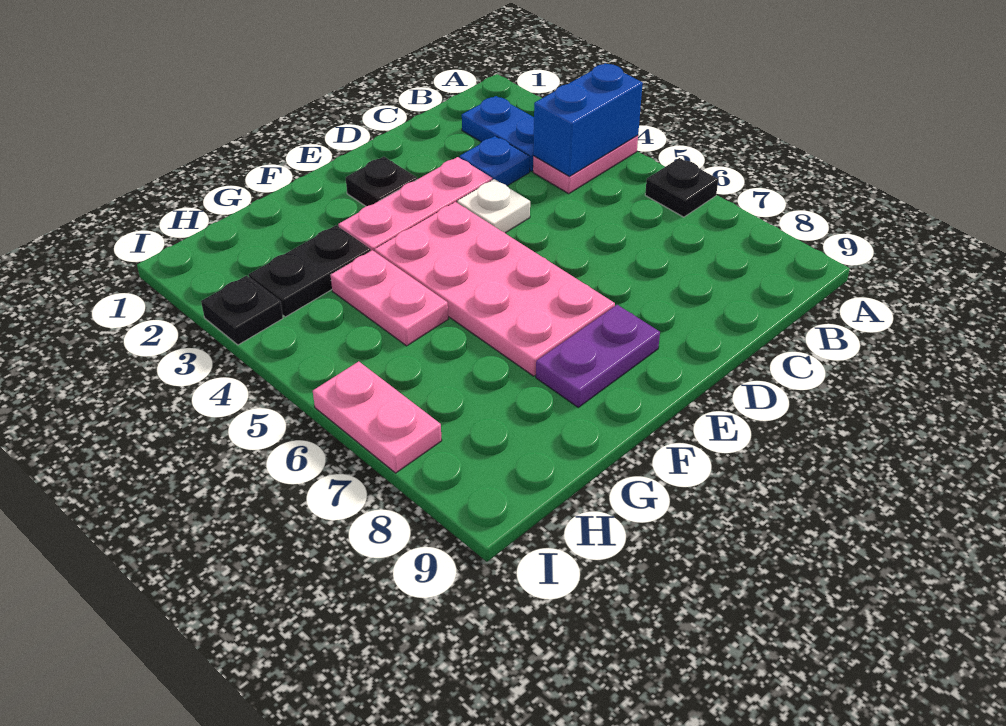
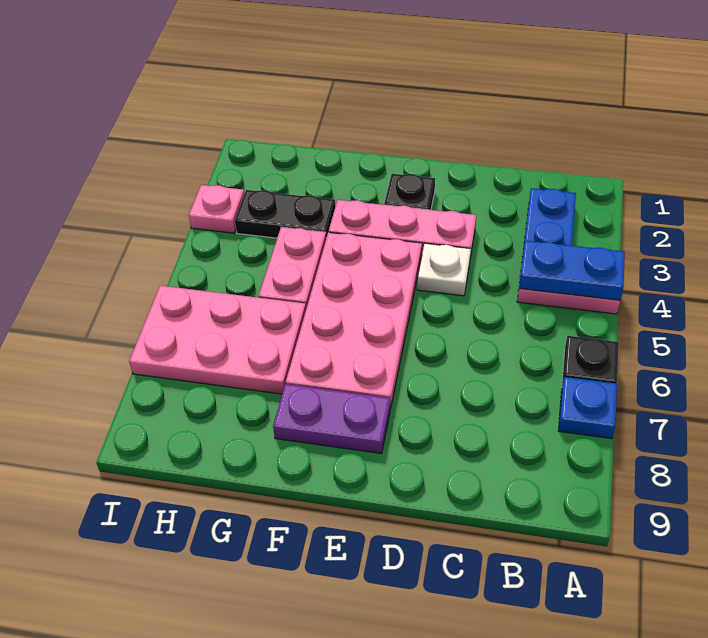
blue brick A4:B4 level 2 -> blue plate A4:B4 level 2
blue plate C3 level 1 -> blue plate A7 level 1
black plate I3 level 1 -> pink plate I3 level 1
pink plate I6:I7 level 1 -> pink plate G6:I7 level 1

